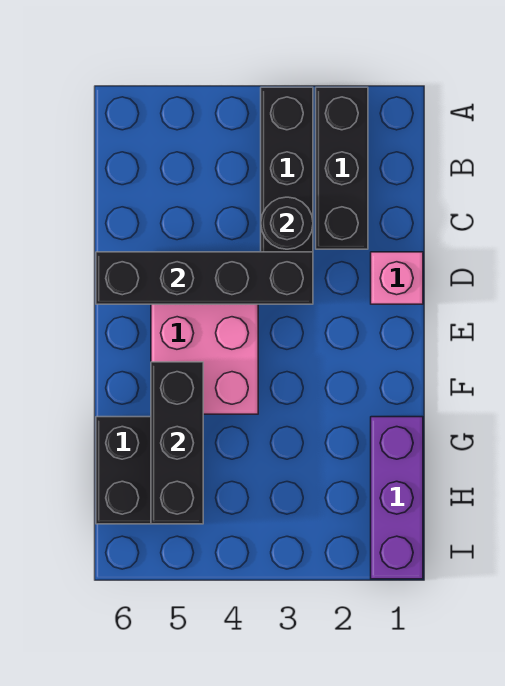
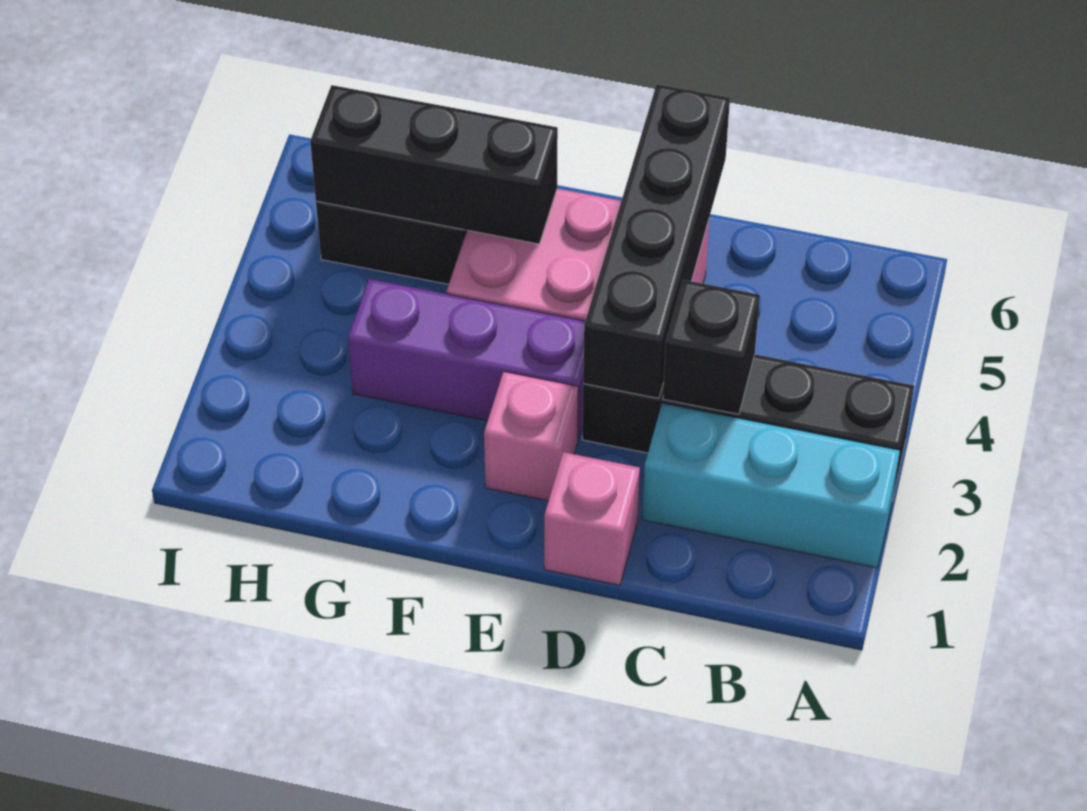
black brick A2:C2 level 1 -> cyan brick A2:C2 level 1
black round brick C3 level 2 -> black brick C3 level 2
none -> pink brick E2 level 1
purple brick G1:I1 level 1 -> purple brick E3:G3 level 1

